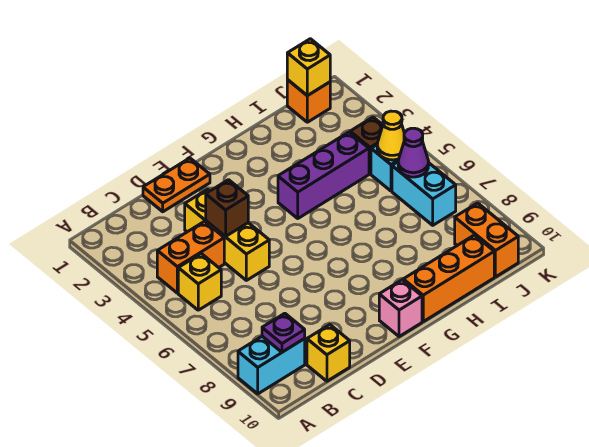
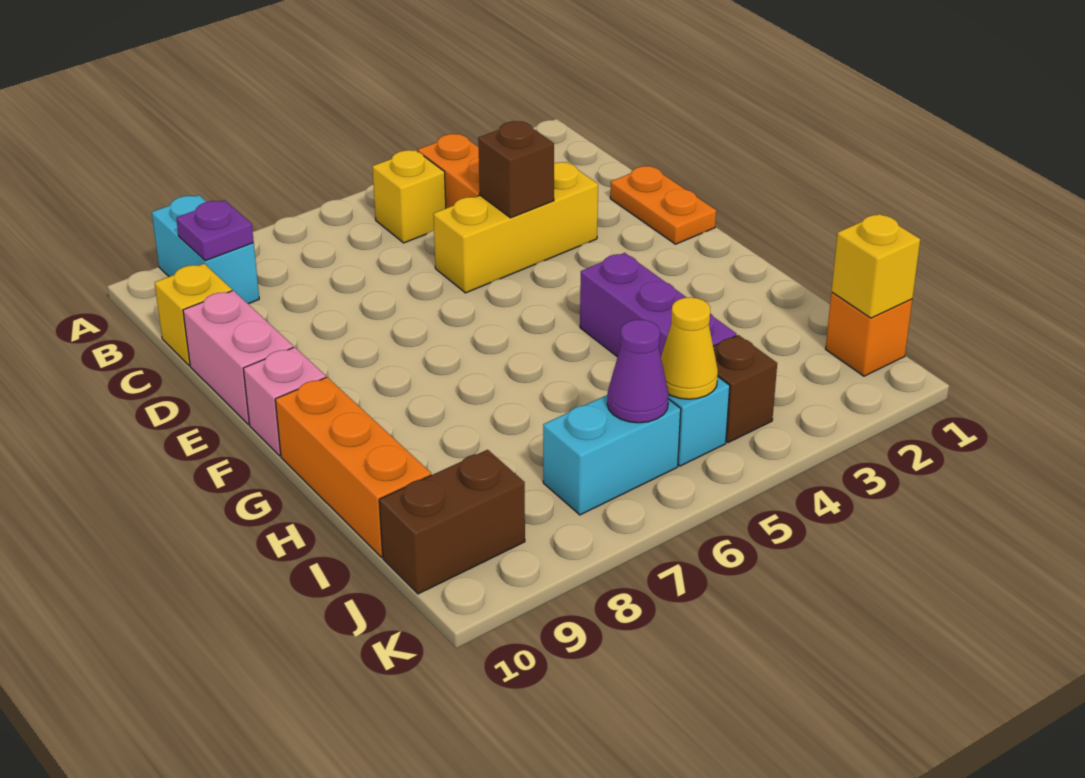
none -> pink brick D10:E10 level 1
orange brick J9:J10 level 1 -> brown brick J9:J10 level 1

